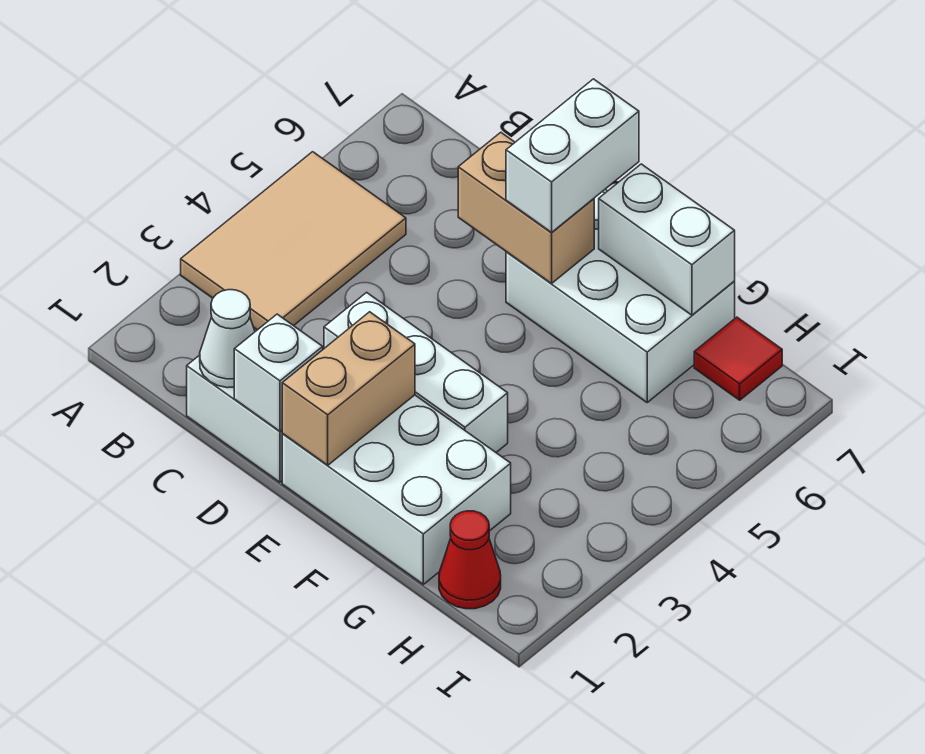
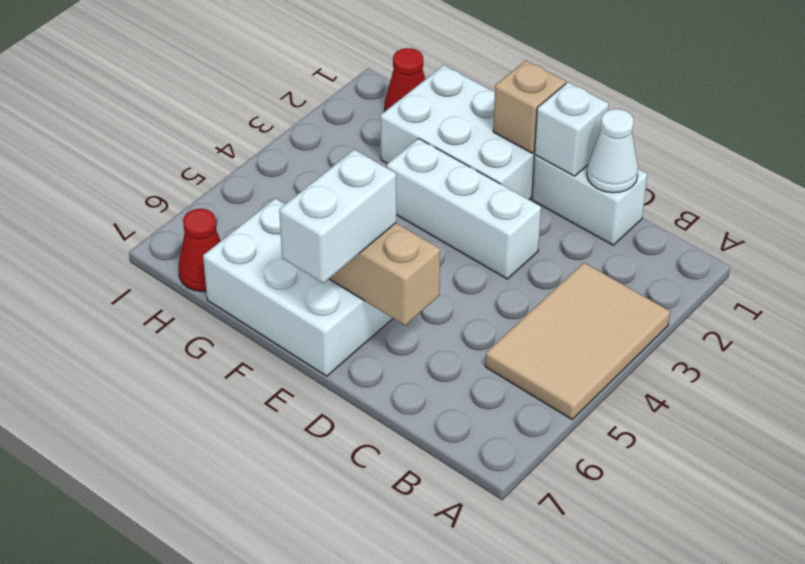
tan brick E1:E2 level 2 -> tan brick E1 level 2
white brick F7:G7 level 2 -> none
red tile H7 level 1 -> red cone H7 level 1

